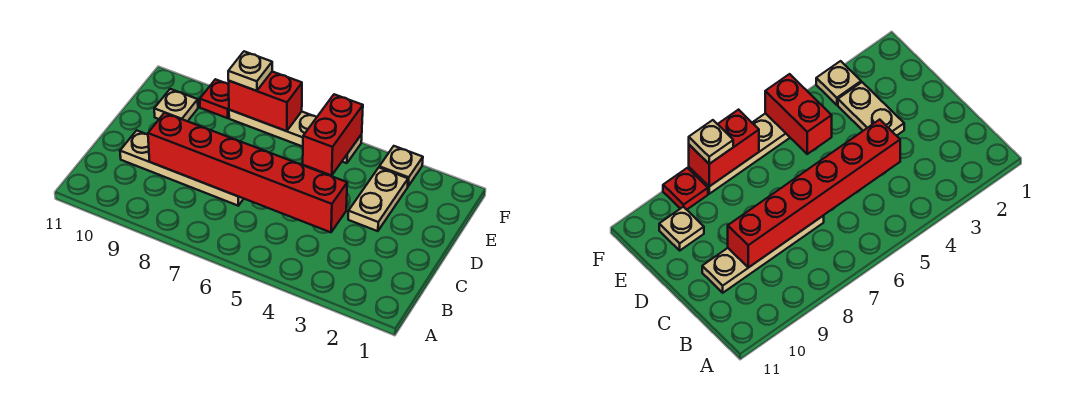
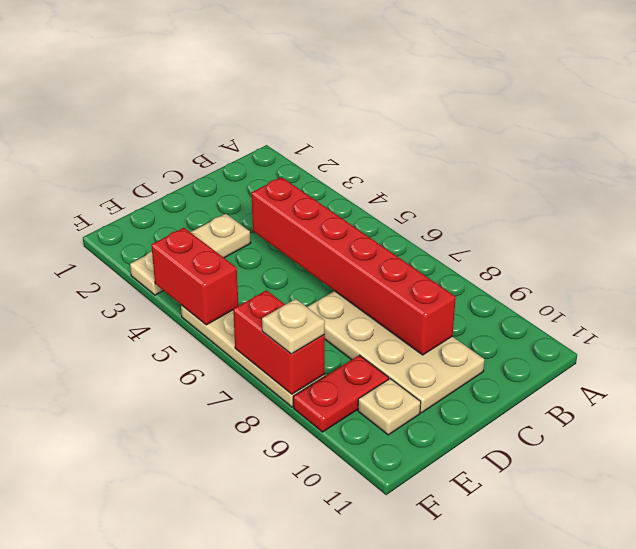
tan plate C7:C10 level 1 -> tan plate C7:D10 level 1
red brick E5:F5 level 2 -> red brick F4:F5 level 2
red plate F9 level 1 -> red plate E9:F9 level 1

